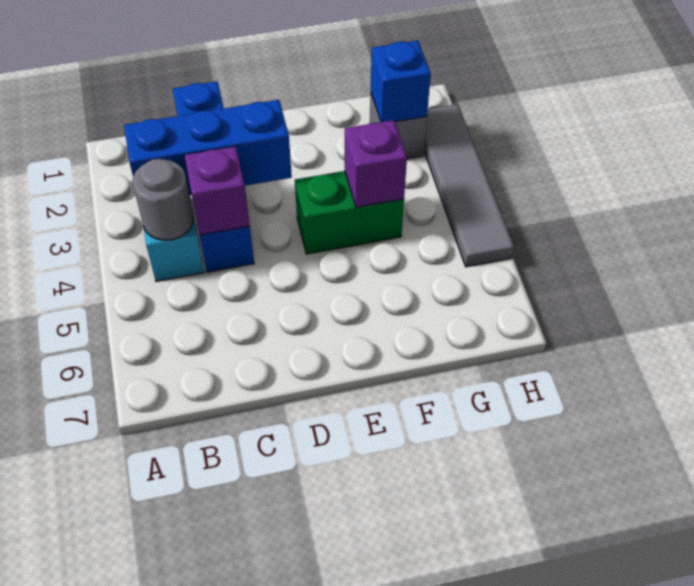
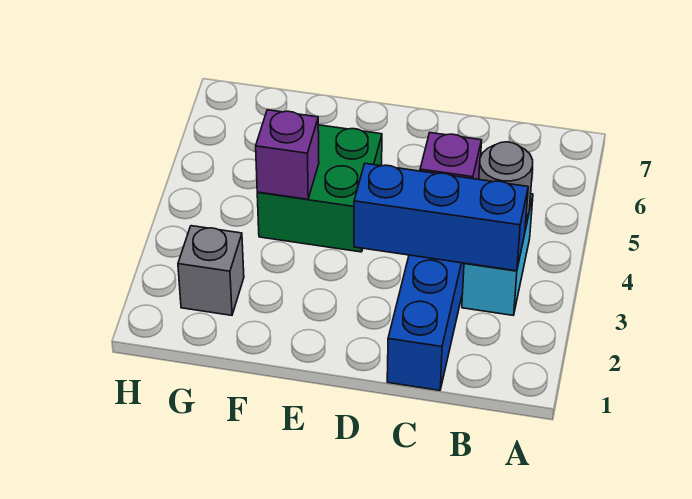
green brick E4:F4 level 1 -> green brick E4:F5 level 1
blue brick G2 level 2 -> none
grey tile H2:H5 level 1 -> none

